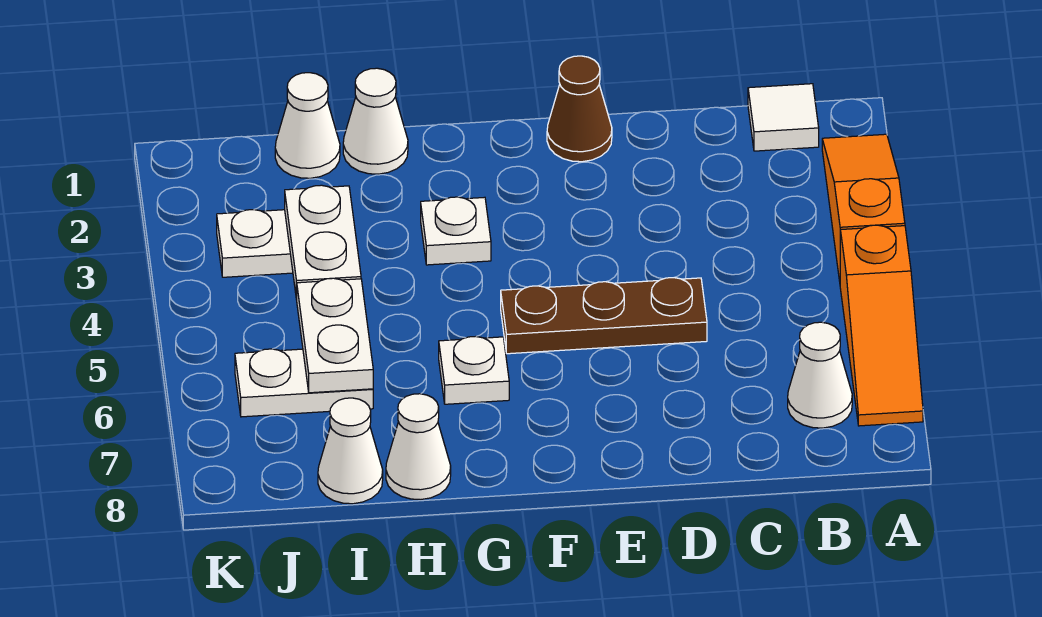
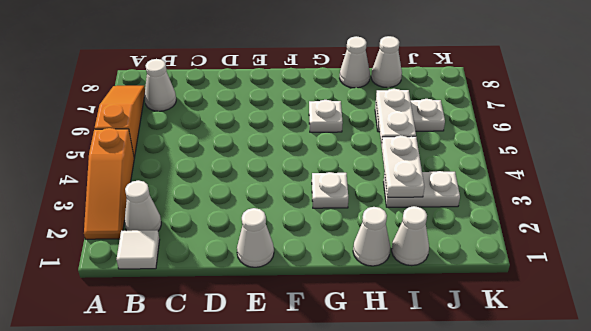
none -> white cone B2 level 1
brown plate D5:F5 level 1 -> none
brown cone E1 level 1 -> white cone E1 level 1

